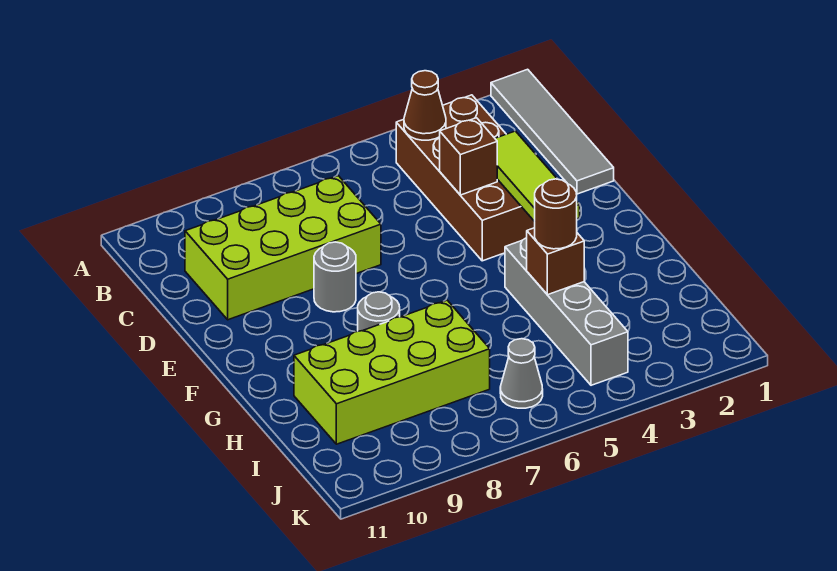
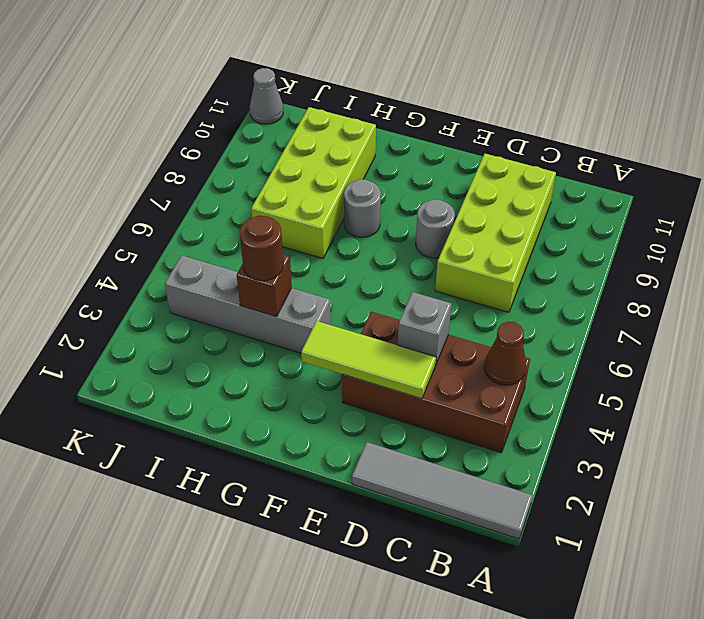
brown brick D4 level 2 -> grey brick D4 level 2
grey cone J6 level 1 -> grey cone K11 level 1

